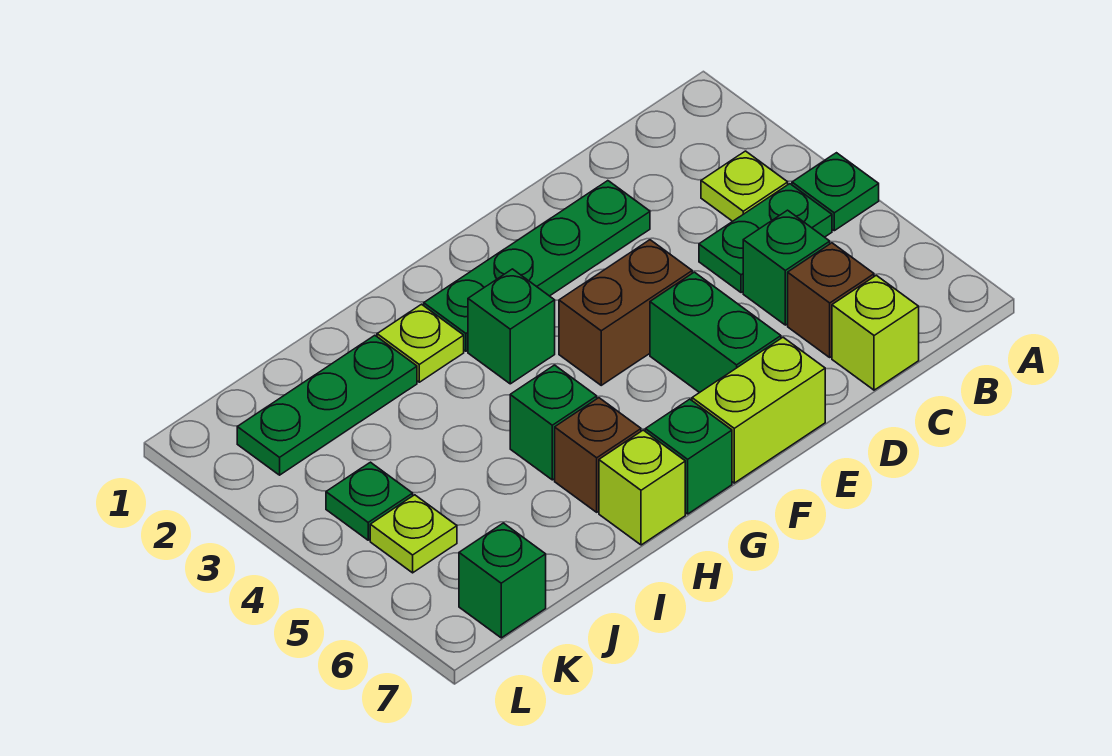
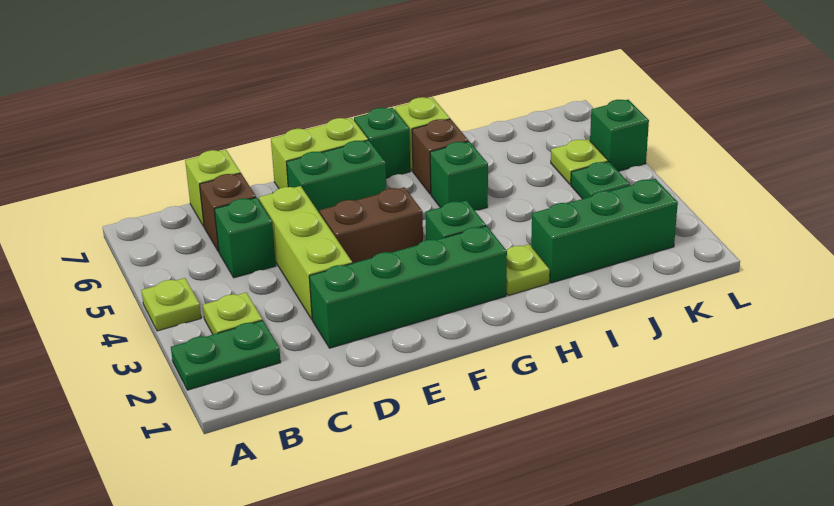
green plate A4 level 1 -> lime plate A4 level 1
green plate B4:C4 level 1 -> green plate A2:B2 level 1
green plate D2:G2 level 1 -> green brick D2:G2 level 1
none -> lime brick D3:D5 level 1
green brick E5:E6 level 1 -> green brick E6:F6 level 1
green plate I2:K2 level 1 -> green brick I2:K2 level 1
green brick K7 level 1 -> green brick L5 level 1

